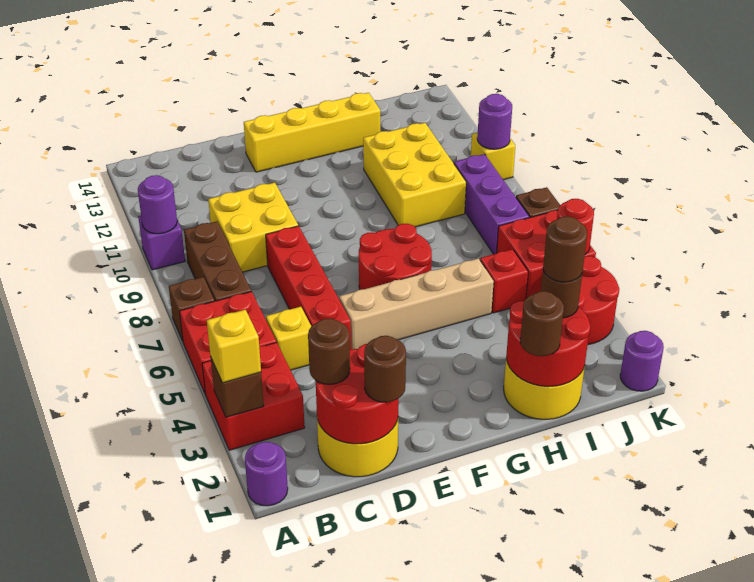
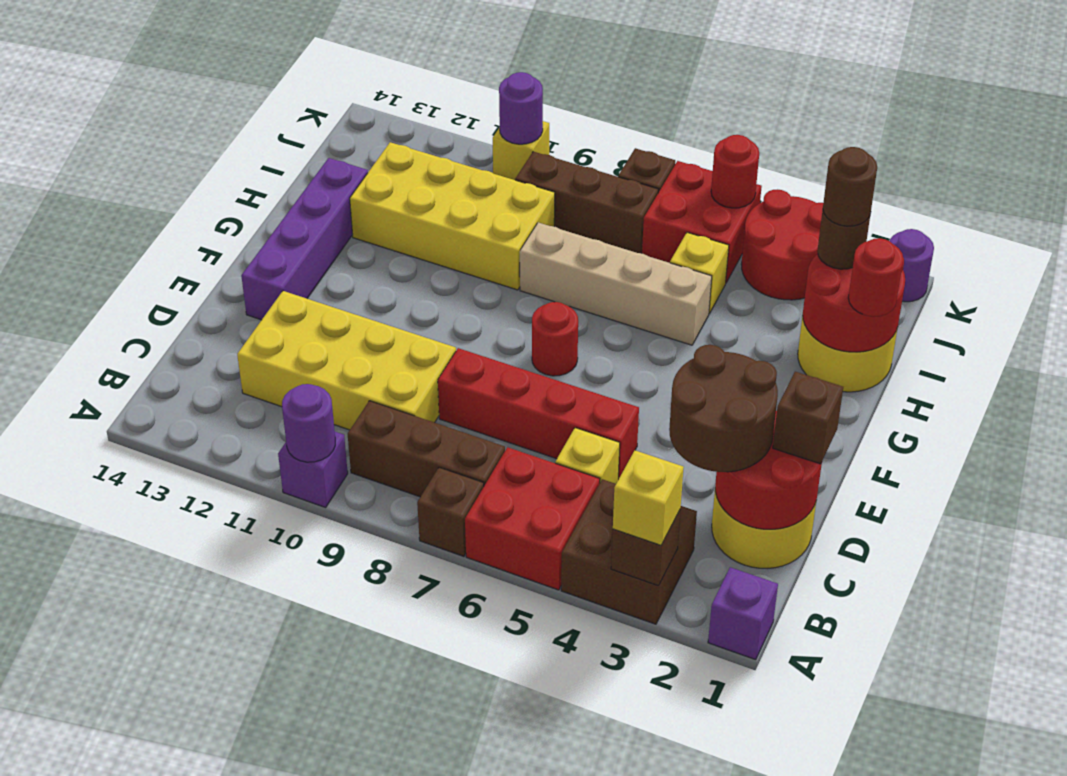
purple round brick A1 level 1 -> purple brick A1 level 1
red brick A3:B4 level 1 -> brown brick A3:B4 level 1
brown round brick C2 level 3 -> brown round brick C2:D3 level 3
yellow brick C9:D10 level 1 -> yellow brick C9:D12 level 1
brown round brick D1 level 3 -> brown brick D1 level 3
tan brick E5:H5 level 1 -> tan brick H5:H8 level 1
yellow brick E13:H13 level 1 -> purple brick E13:H13 level 1
red round brick F6:G7 level 1 -> red round brick F7 level 1
brown round brick H1 level 3 -> red round brick H1 level 3
yellow brick H9:I11 level 1 -> yellow brick H9:I12 level 1
red brick I5 level 1 -> yellow brick I5 level 1
purple brick J7:J9 level 1 -> brown brick J7:J9 level 1

